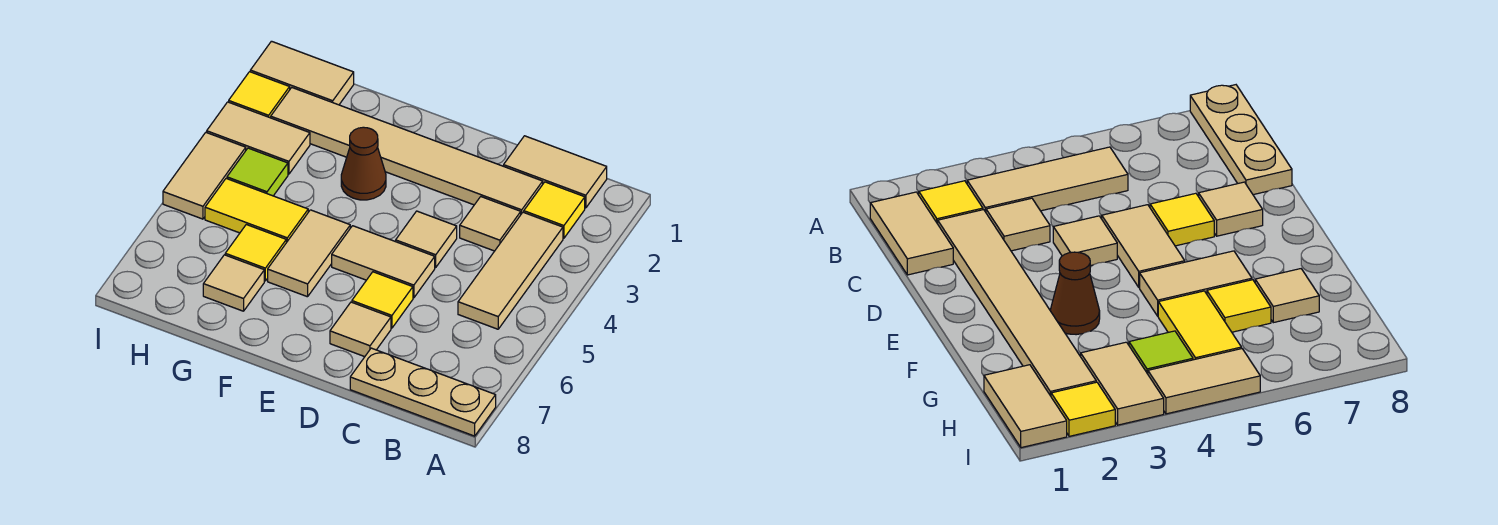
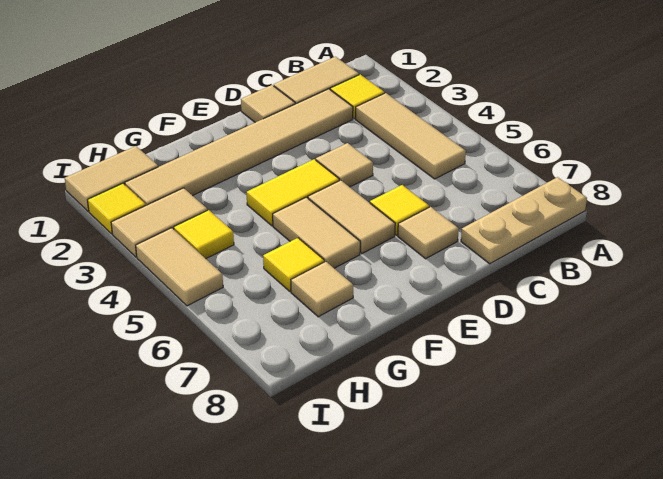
tan tile C3 level 1 -> tan tile D1 level 1
tan tile D5:E5 level 1 -> tan tile E5:E6 level 1
brown cone F3 level 1 -> none
yellow tile G5:H5 level 1 -> yellow tile E4:F4 level 1
lime tile H4 level 1 -> yellow tile H4 level 1

